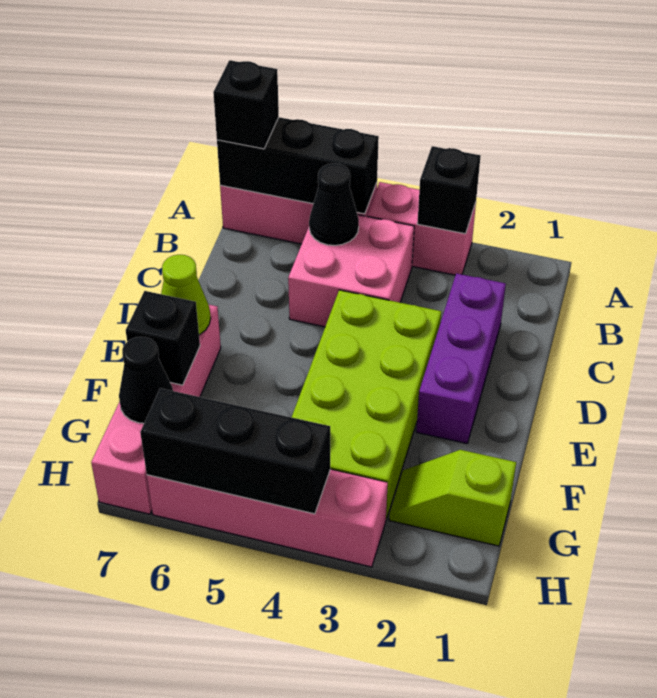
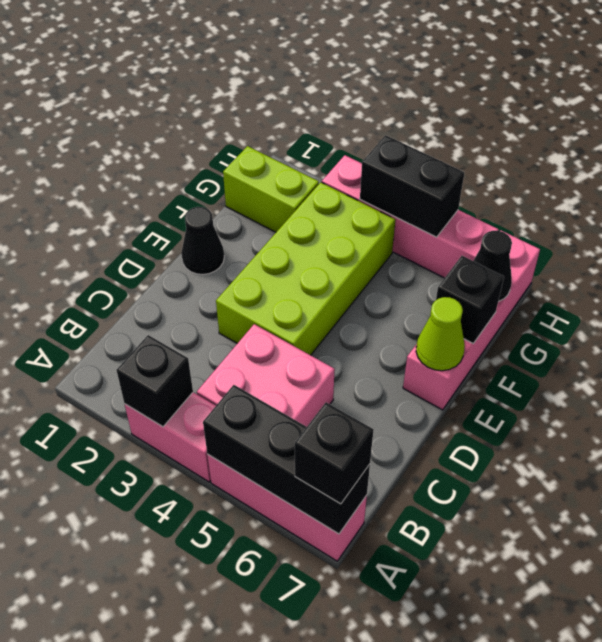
black cone B5 level 2 -> black cone E1 level 1
purple brick C2:E2 level 1 -> none
lime slope G1:G2 level 1 top 1 -> lime brick G1:G2 level 1
black brick H4:H6 level 2 -> black brick H4:H5 level 2

